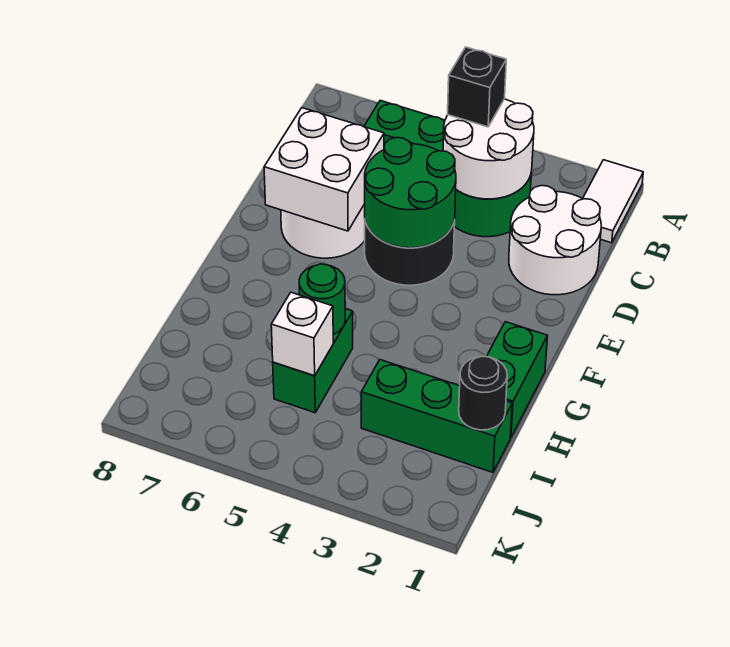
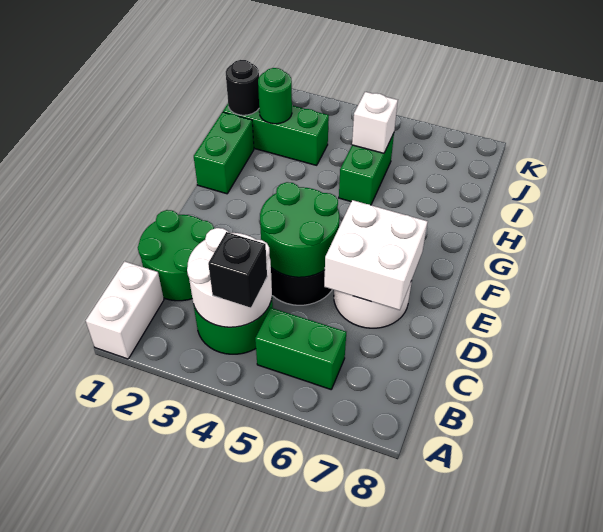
white tile A1:B1 level 1 -> white brick A1:B1 level 1
white round brick C1:D2 level 1 -> green round brick C1:D2 level 1
green round brick H5 level 2 -> green round brick I2 level 2

